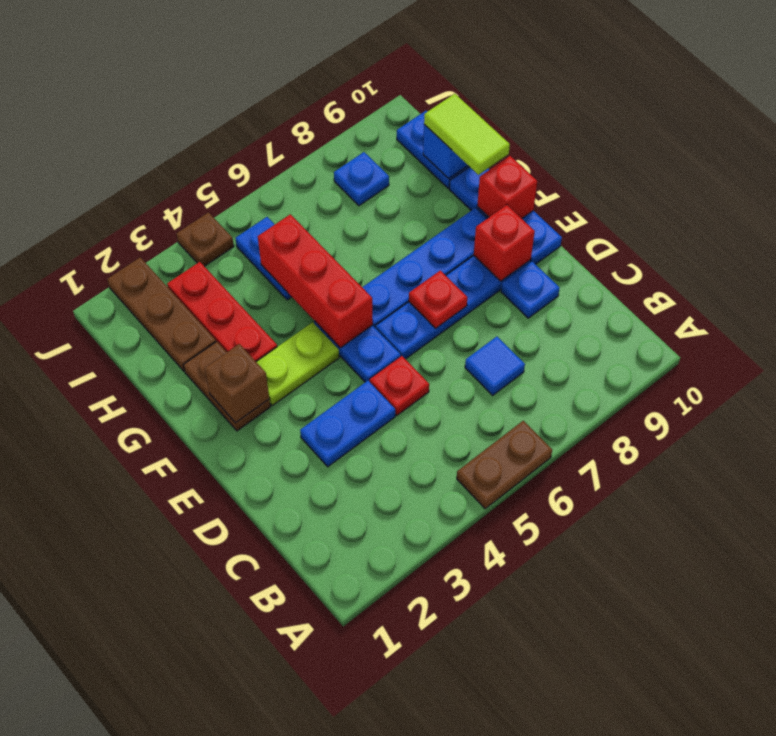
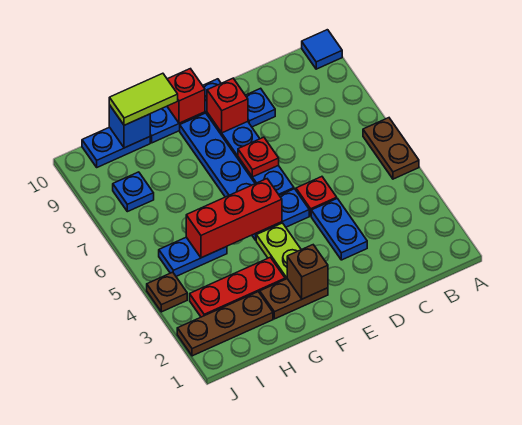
blue tile C7 level 1 -> blue tile A10 level 1

